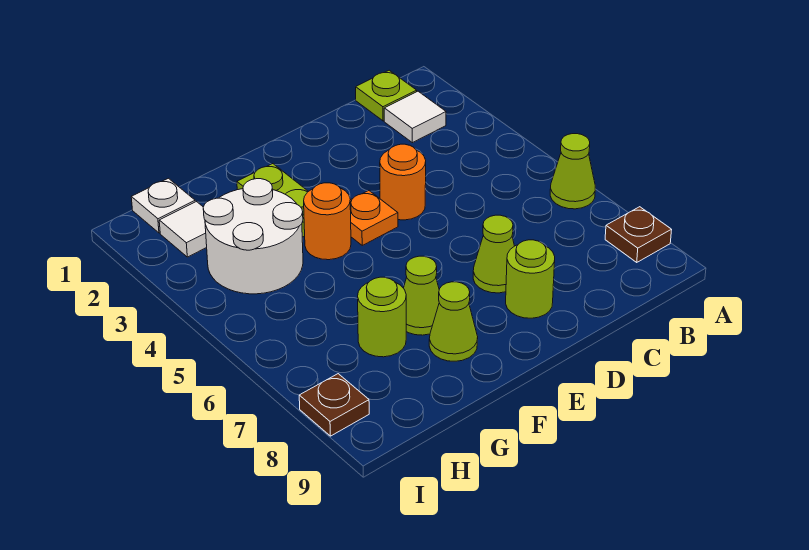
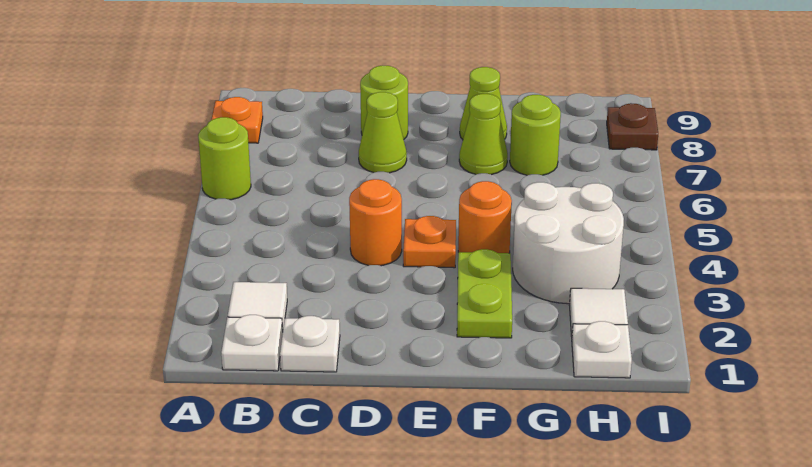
lime cone A6 level 1 -> lime round brick A6 level 1
brown plate A8 level 1 -> orange plate A8 level 1
lime plate B1 level 1 -> white plate B1 level 1
none -> white plate C1 level 1

